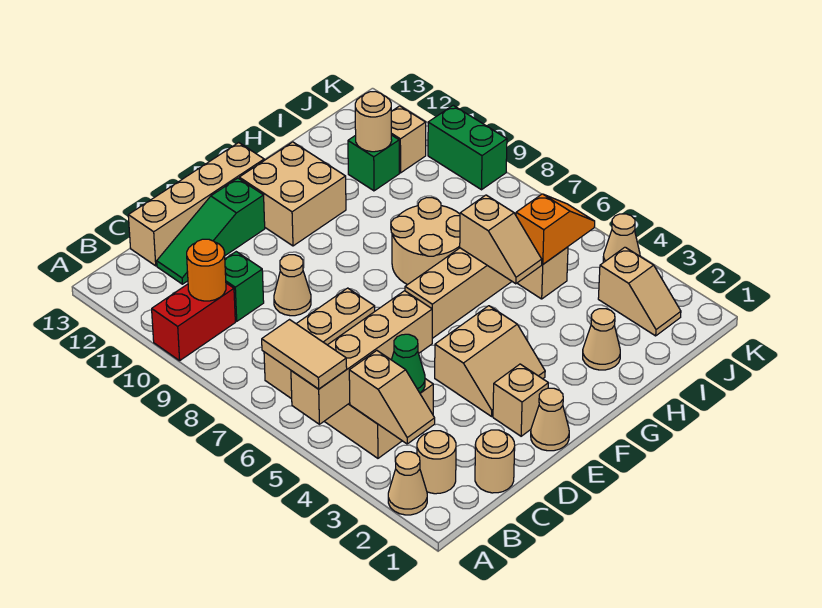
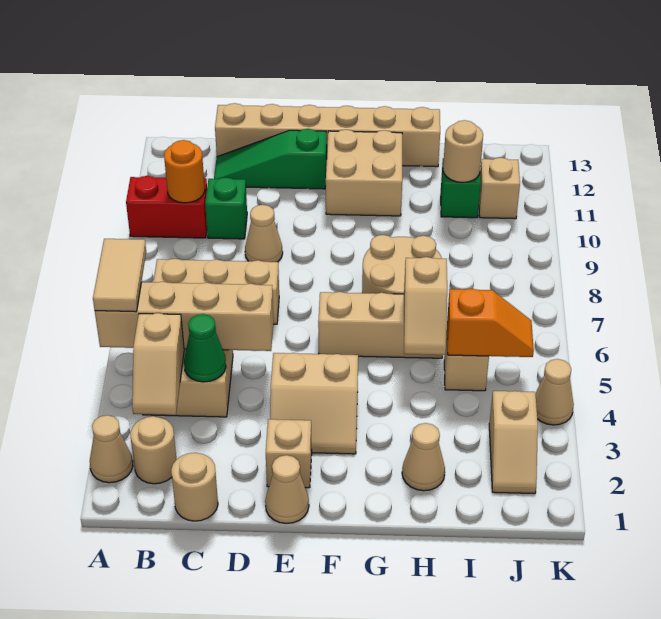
tan brick C13:F13 level 1 -> tan brick C13:H13 level 1
green brick K9:K10 level 1 -> none

